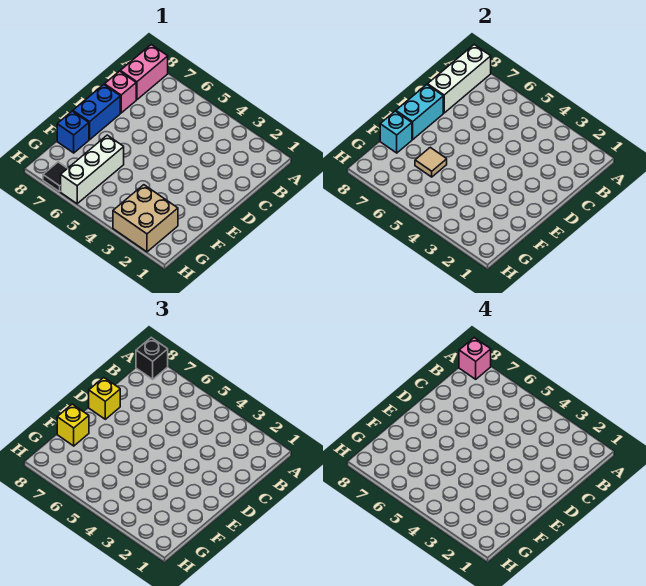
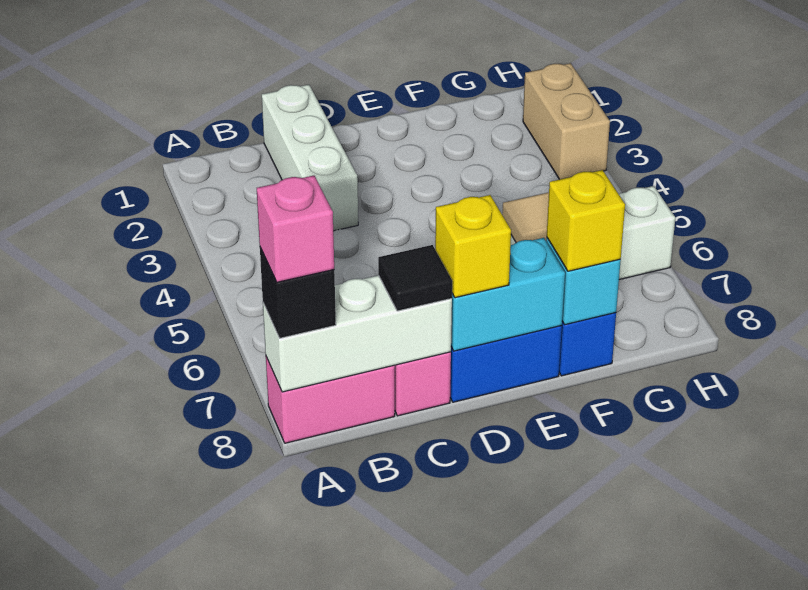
none -> white brick C1:C3 level 1
tan brick G2:H3 level 1 -> tan brick H2:H3 level 1
black tile H7 level 1 -> black tile C8 level 3

